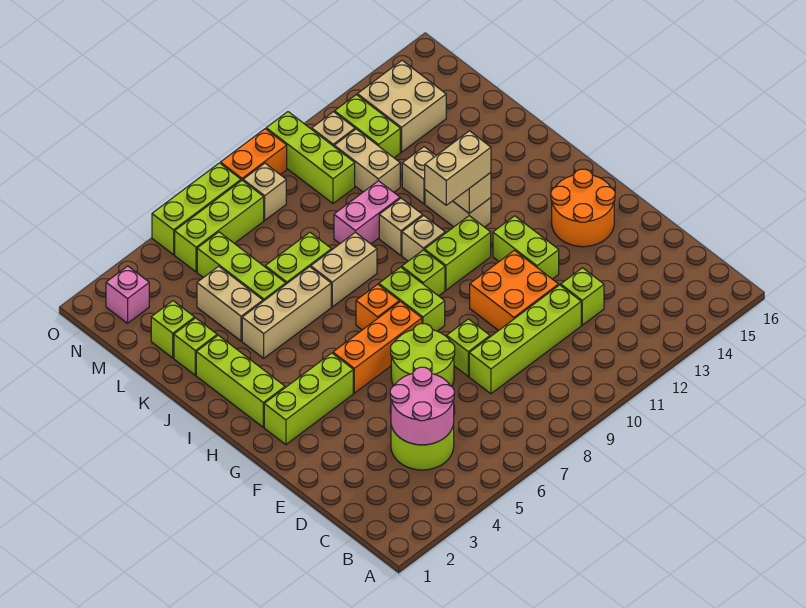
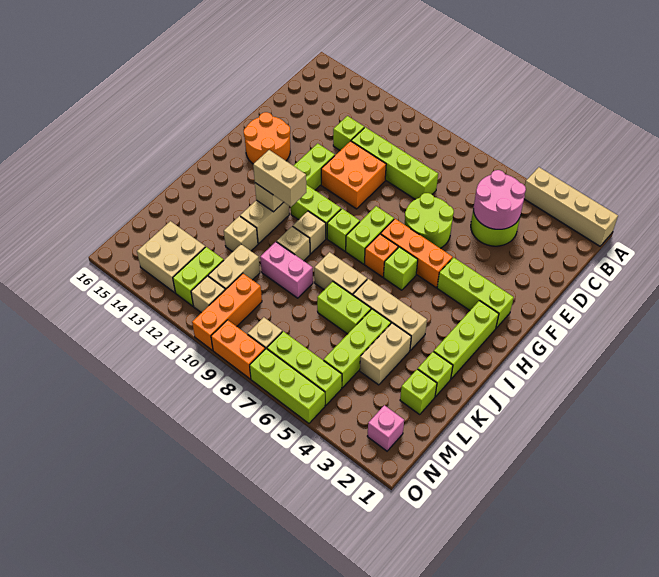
none -> tan brick A1:A4 level 1
lime brick E8 level 1 -> lime brick H6 level 1
lime brick M10:O10 level 1 -> orange brick M10:O10 level 1

